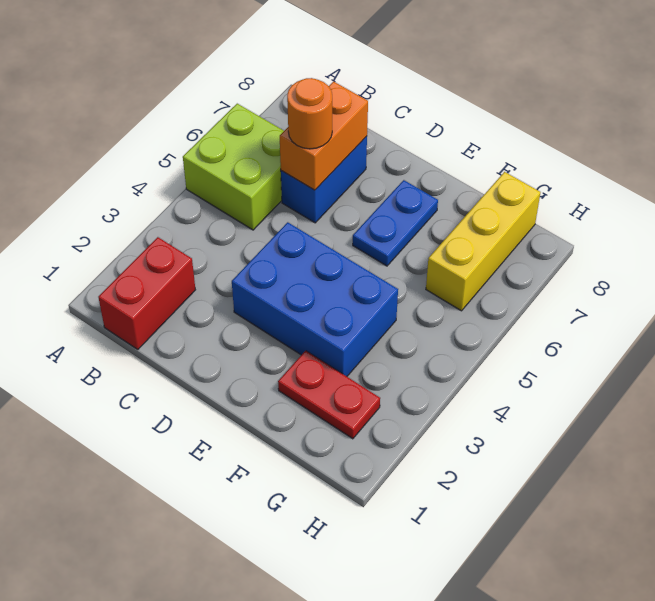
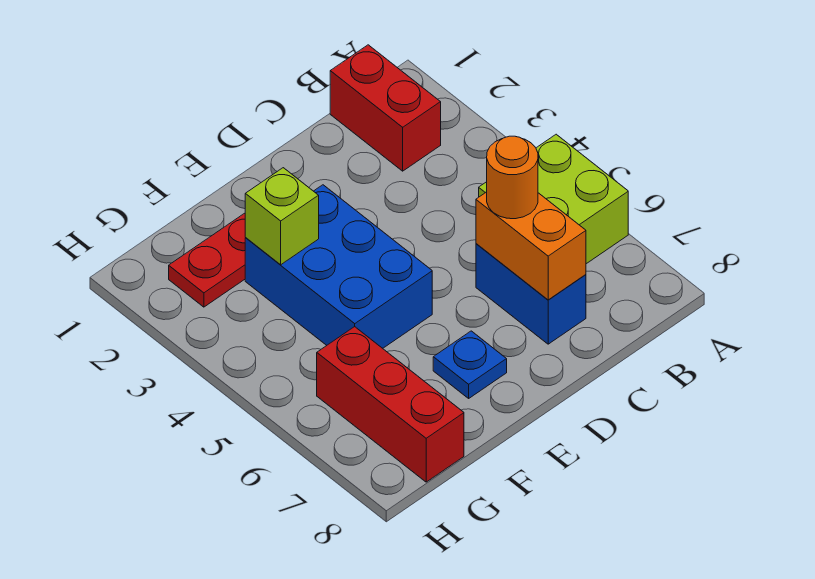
blue brick D3:F4 level 1 -> blue brick E3:F5 level 1
blue plate E6:E7 level 1 -> blue plate E7 level 1
none -> lime brick F3 level 2
yellow brick G6:G8 level 1 -> red brick G6:G8 level 1

